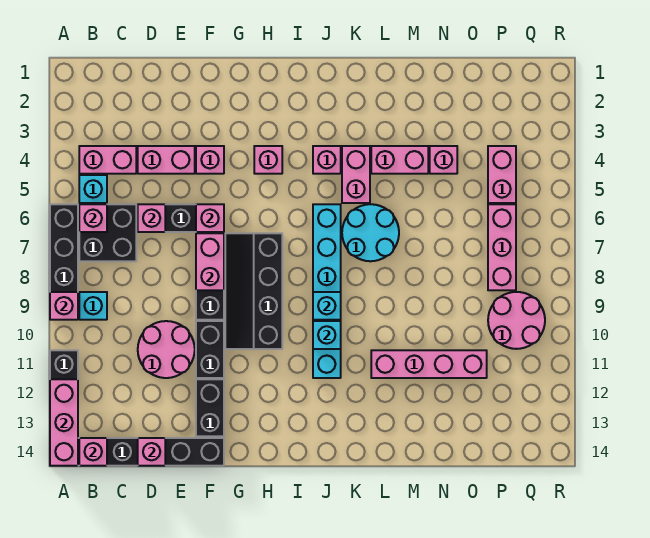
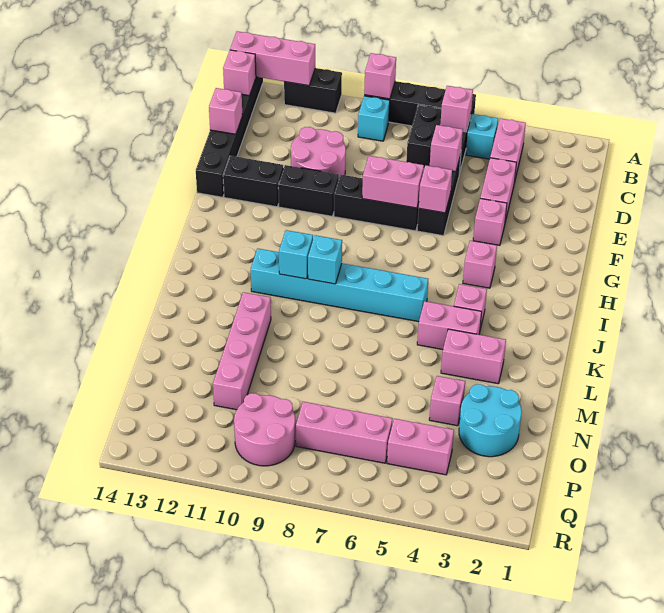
black slope G7:H10 level 1 top H -> none
cyan round brick K6:L7 level 1 -> cyan round brick N2:O3 level 1
pink brick L4:M4 level 1 -> pink brick L3:L4 level 1

